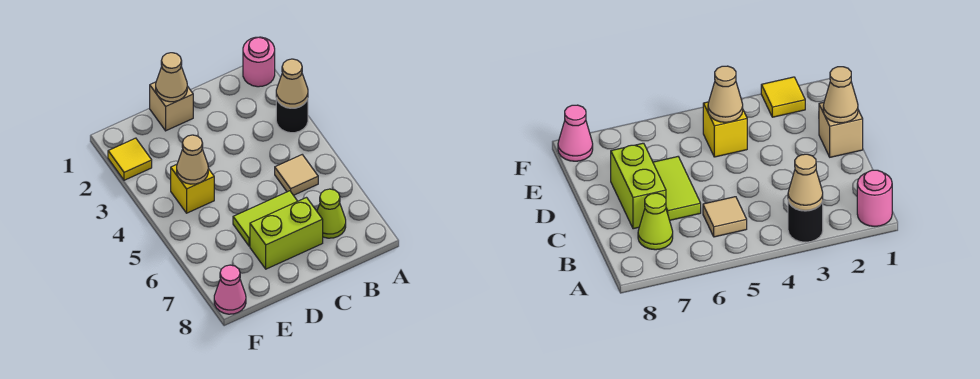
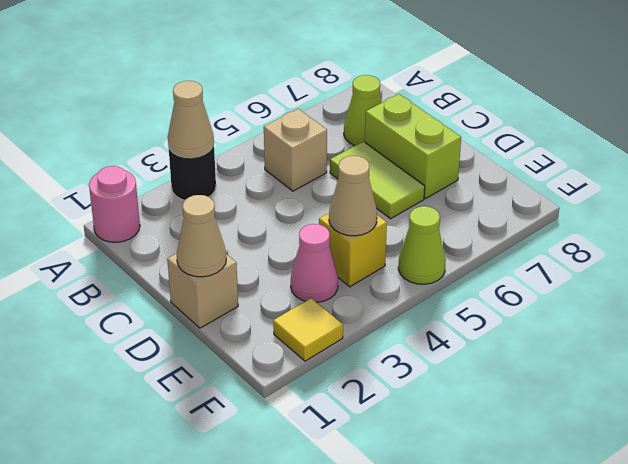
tan tile B5 level 1 -> tan brick B5 level 1
none -> lime cone F5 level 1
pink cone F8 level 1 -> pink cone E3 level 1

